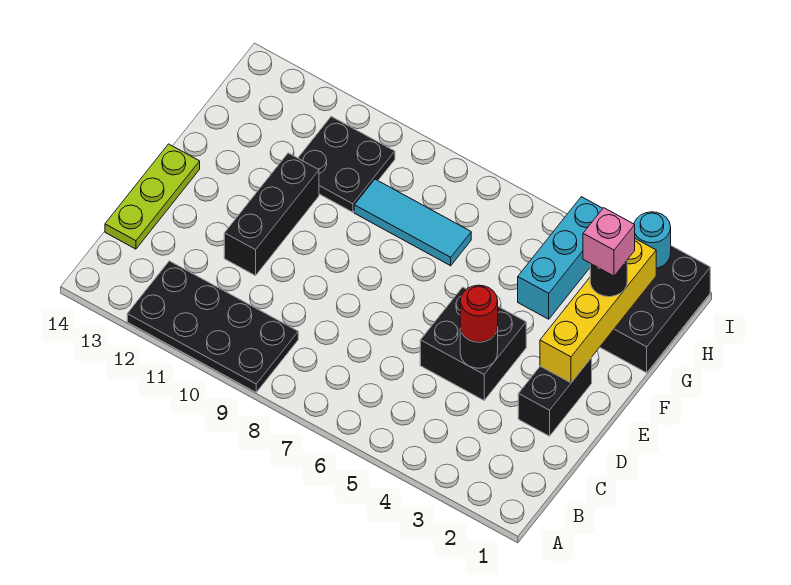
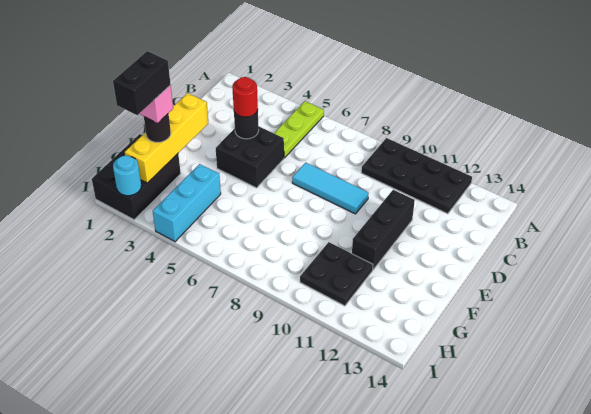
lime plate C14:E14 level 1 -> lime plate A5:C5 level 1
black brick D2:E2 level 1 -> black brick G2:H2 level 5
cyan tile G7:G9 level 1 -> cyan tile D7:D9 level 1

